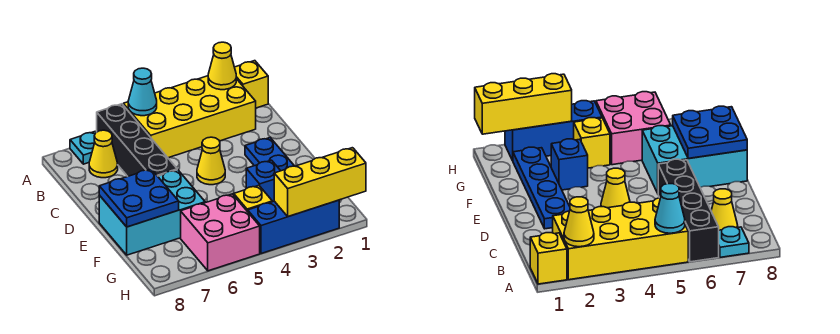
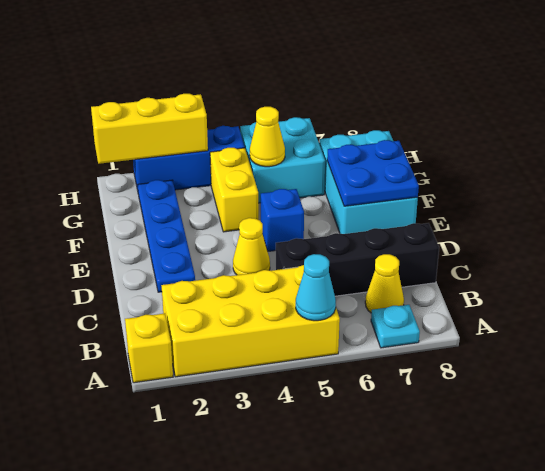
yellow cone A2 level 2 -> yellow cone G5 level 2
black brick A6:D6 level 1 -> black brick C5:C8 level 1
cyan brick E6:F8 level 1 -> cyan brick E7:G8 level 1
blue brick F3 level 1 -> blue brick E5 level 1
yellow brick G4 level 1 -> yellow brick F4:G4 level 1
pink brick G5:H6 level 1 -> cyan brick G5:H6 level 1

